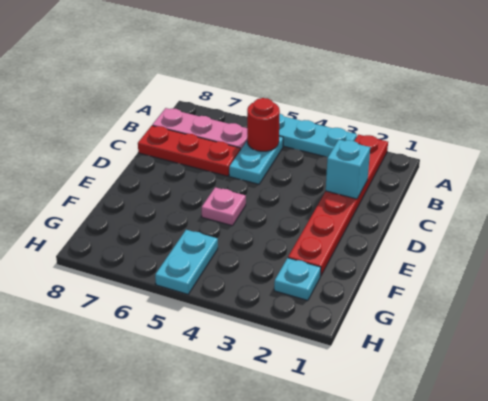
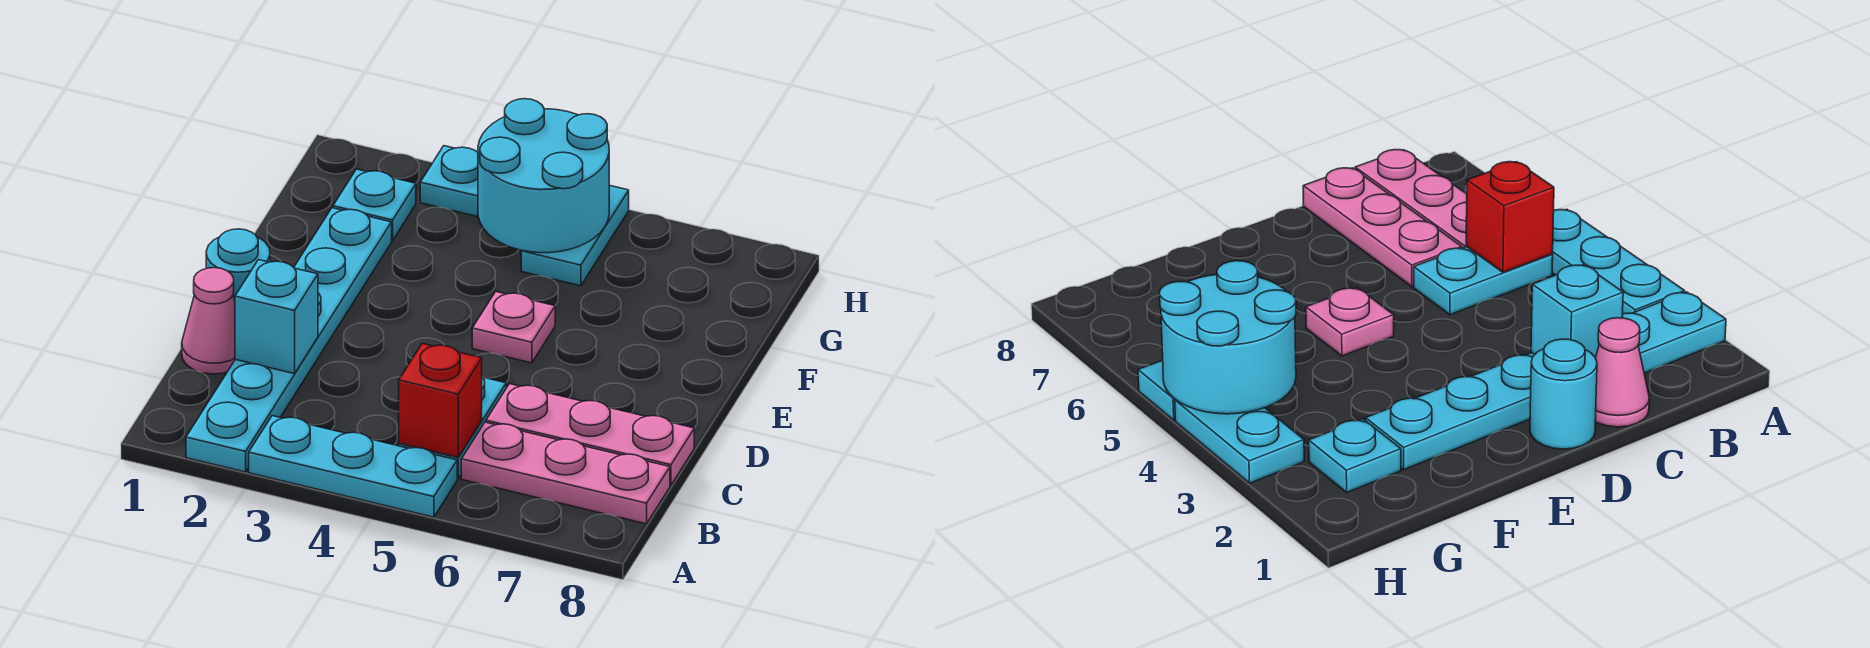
red plate A2:F2 level 1 -> cyan plate A2:F2 level 1
red round brick B5 level 2 -> red brick B5 level 2
none -> pink cone C1 level 1
red plate C6:C8 level 1 -> pink plate C6:C8 level 1
none -> cyan round brick D1 level 1
none -> cyan round brick G4:H5 level 2
none -> cyan plate H3:H4 level 1

